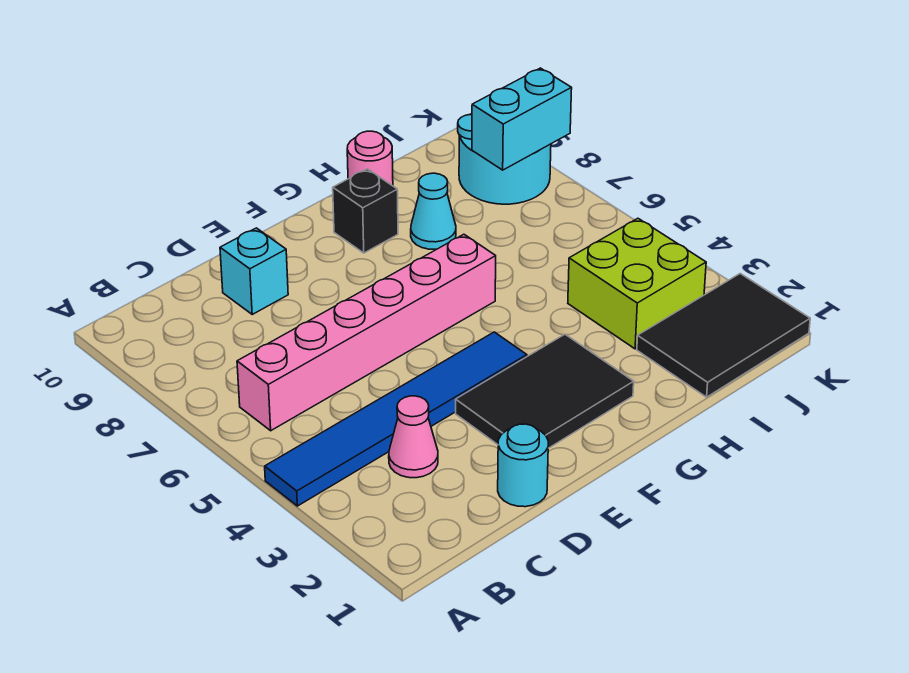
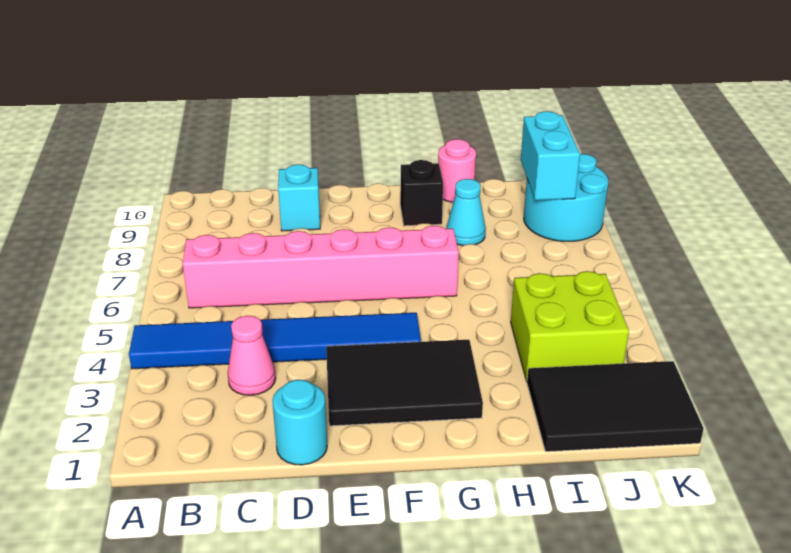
cyan brick J8:K8 level 2 -> cyan brick J8:J9 level 2

